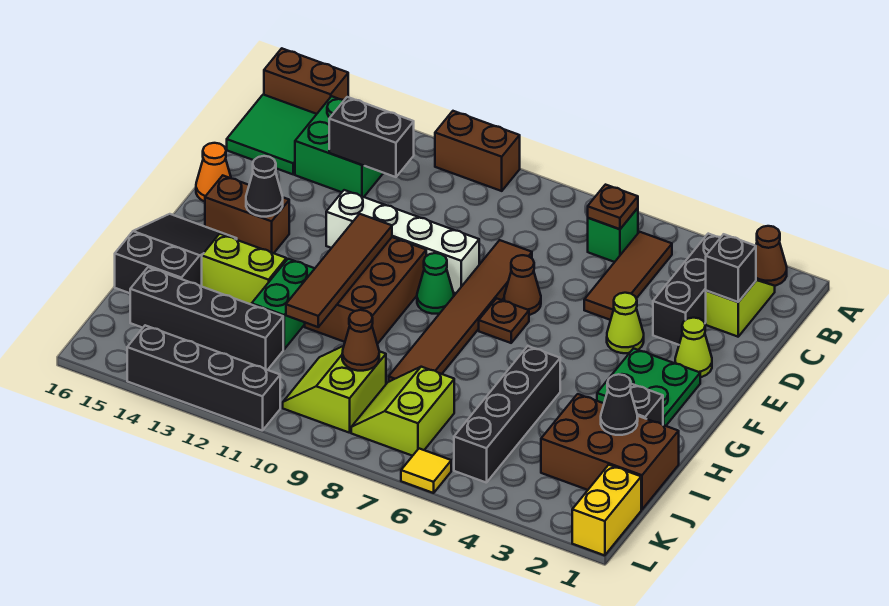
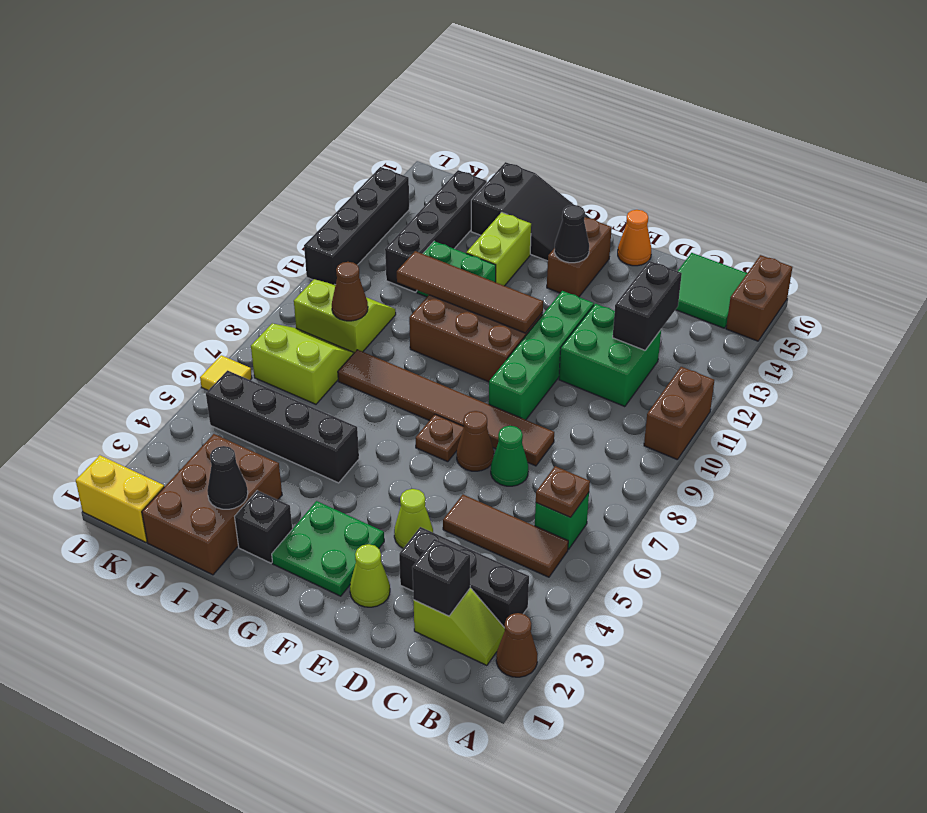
green brick B13:C14 level 1 -> green brick C11:D12 level 1
white brick E9:E12 level 1 -> green brick E9:E12 level 1
green cone F9 level 1 -> green cone D7 level 1

